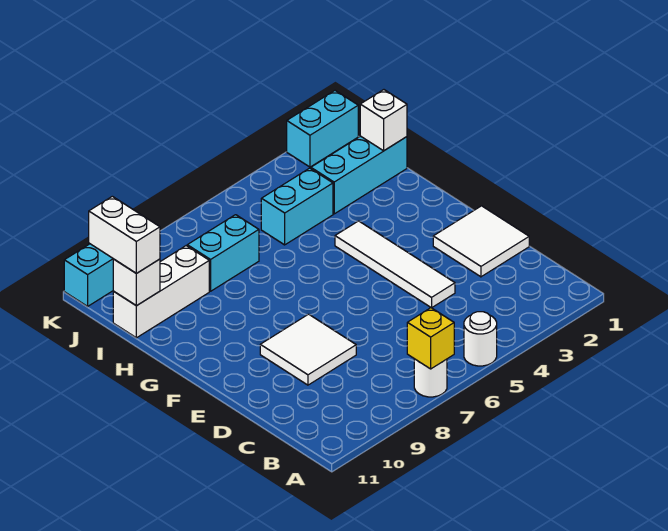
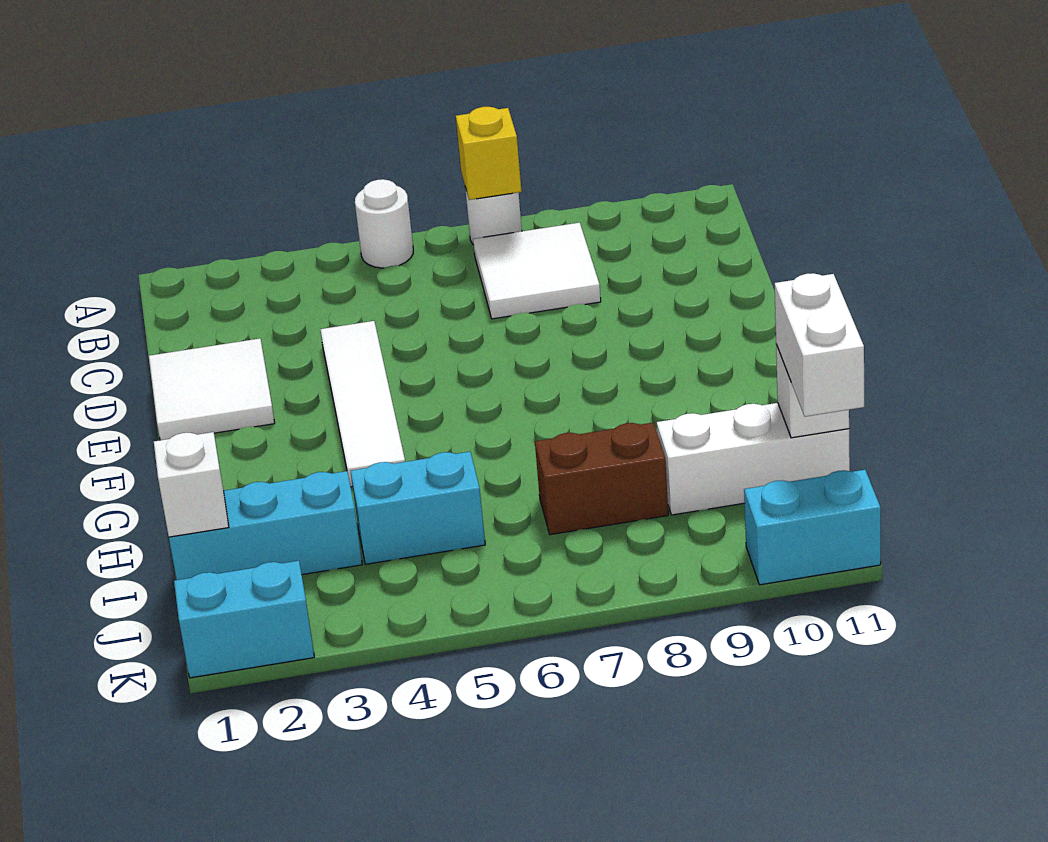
white tile D8:E9 level 1 -> white tile B7:C8 level 1
cyan brick I7:I8 level 1 -> brown brick I7:I8 level 1

